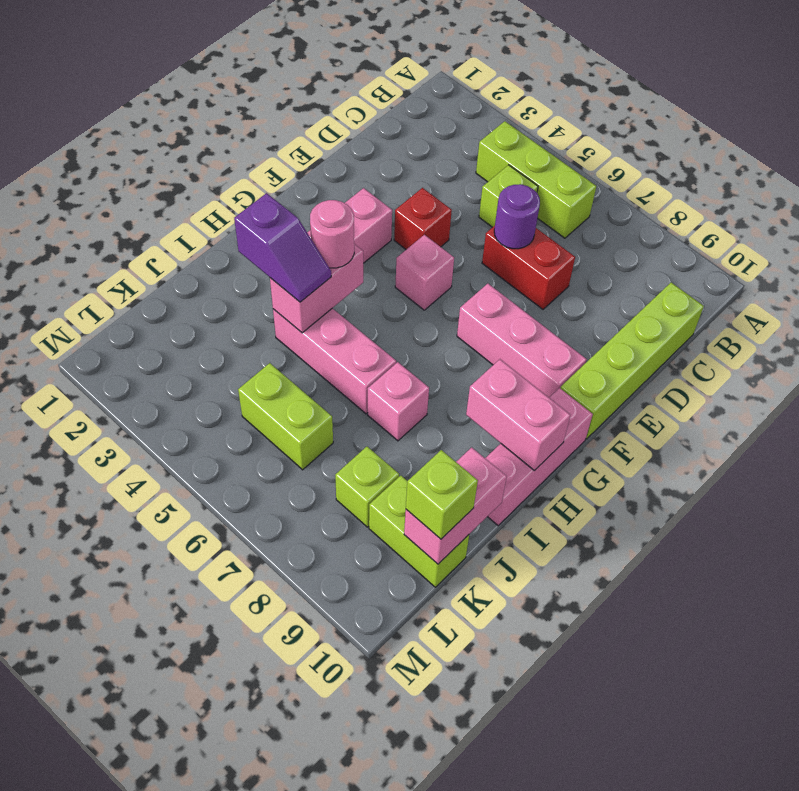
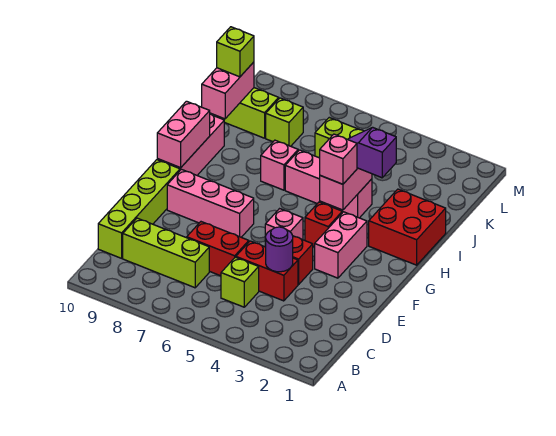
lime brick B4:B6 level 1 -> lime brick C7:C9 level 1
none -> red brick D4:D5 level 1
purple round brick D6 level 2 -> purple round brick D4 level 2
none -> red brick G4 level 1
none -> red brick H1:I2 level 1
pink round brick H4 level 3 -> pink brick H4 level 3
pink brick H9:H10 level 2 -> pink brick G10:H10 level 2

